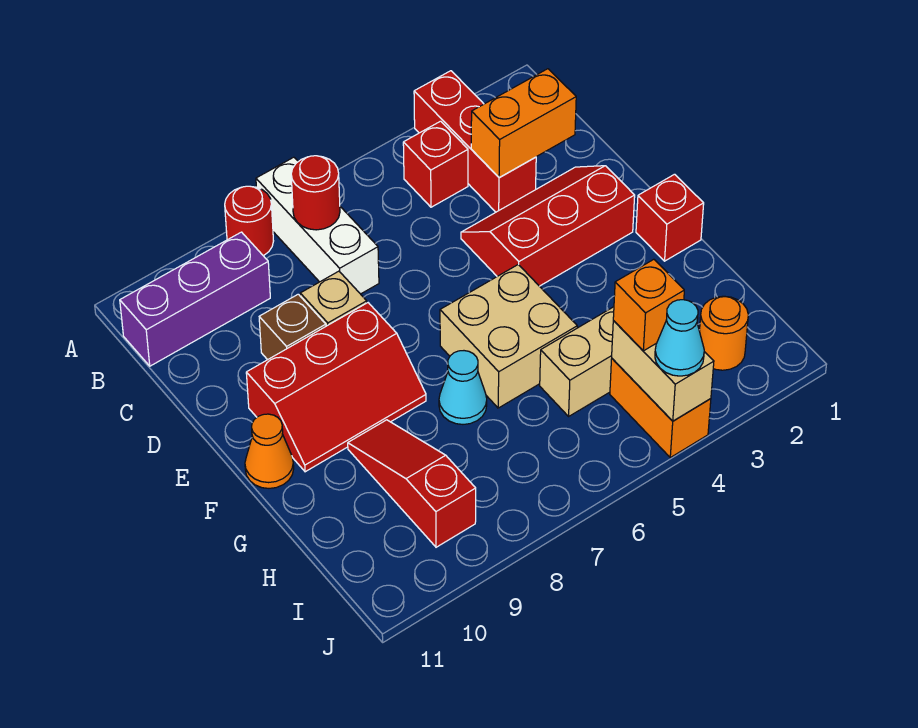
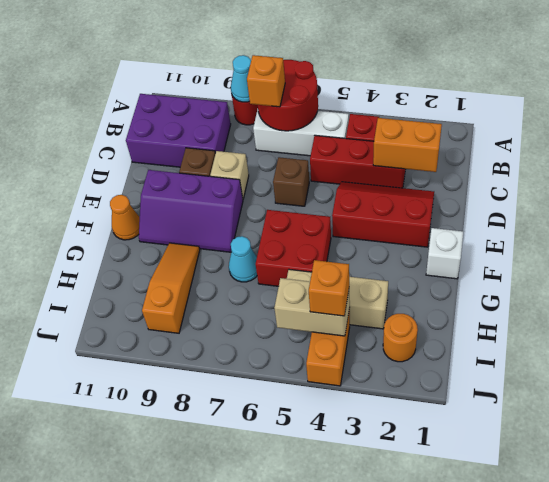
red brick A3:C3 level 1 -> red brick C3:C5 level 1
white brick A7:C7 level 1 -> white brick B5:B7 level 1
red round brick B7 level 2 -> red round brick A6:B7 level 2
none -> orange brick B7 level 3
purple brick B9:B11 level 1 -> purple brick B9:C11 level 1
none -> brown brick D6 level 1
red slope E8:F10 level 1 top E -> purple slope E8:F10 level 1 top E
red brick F1 level 1 -> white brick F1 level 1
tan brick F5:G6 level 1 -> red brick F5:G6 level 1
red slope G9:I9 level 1 top I -> orange slope G9:I9 level 1 top I
tan brick I4:J4 level 2 -> tan brick I4:I5 level 2
cyan cone J4 level 3 -> cyan cone A8 level 2

